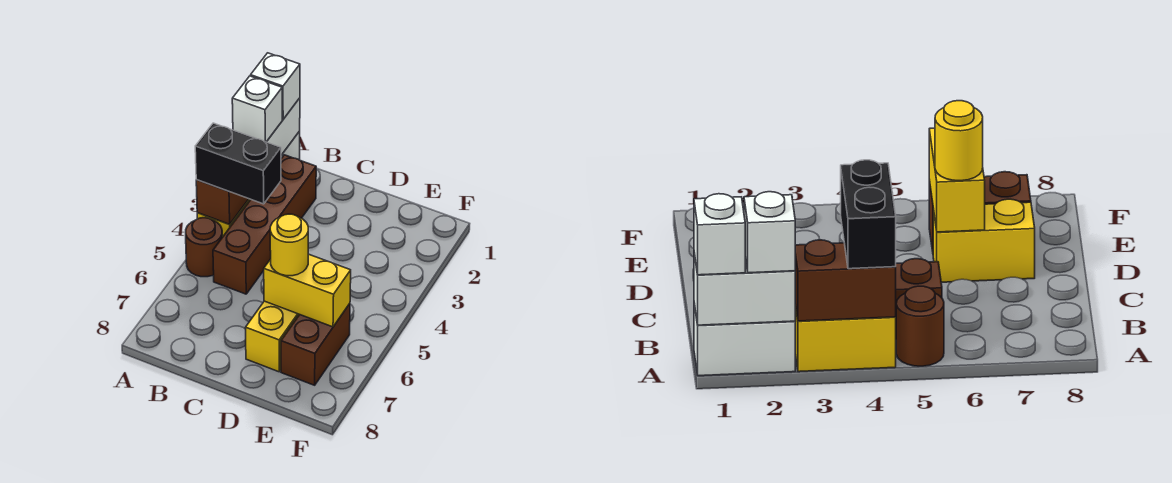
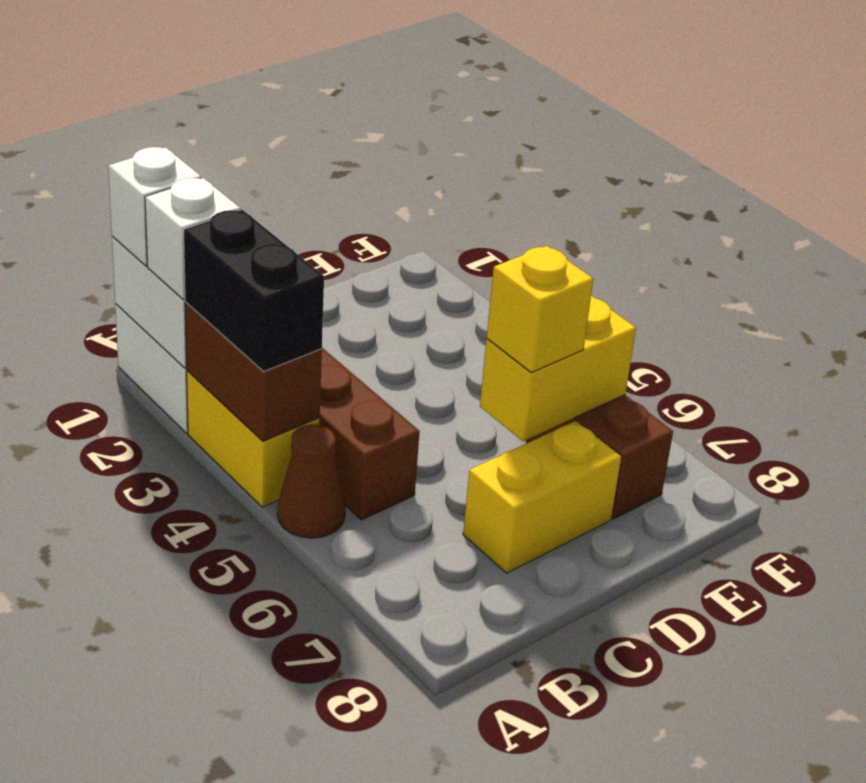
black brick A4:B4 level 3 -> black brick A3:A4 level 3
brown round brick A5 level 1 -> brown cone A5 level 1
yellow brick D6:D7 level 1 -> yellow brick C7:D7 level 1
yellow round brick D6 level 3 -> yellow brick D6 level 3

